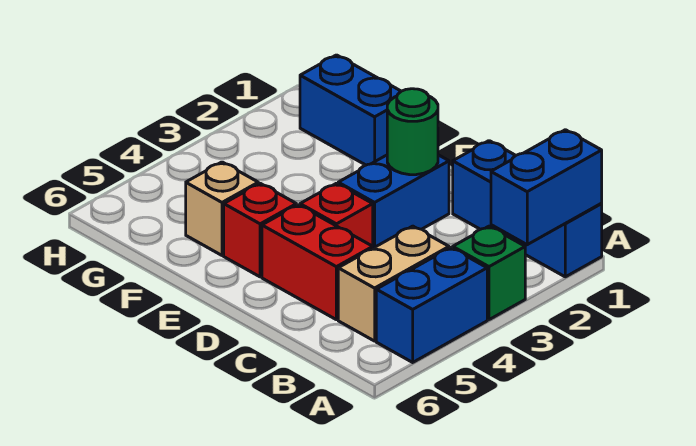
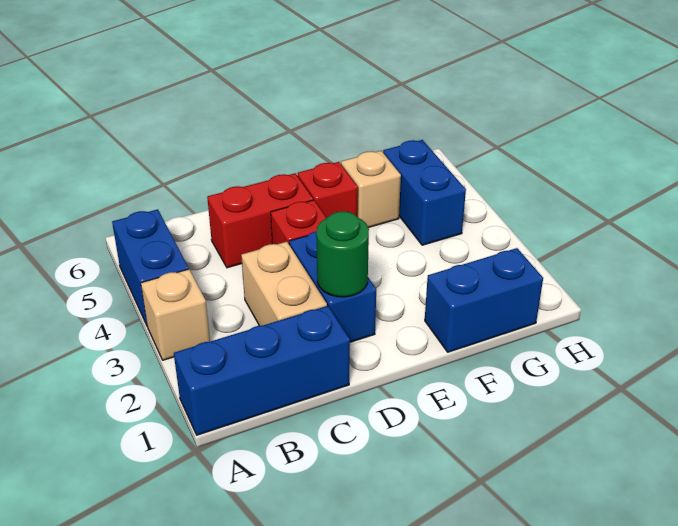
blue brick A1:A2 level 2 -> blue brick G4:G5 level 1
green brick A3 level 1 -> tan brick A3 level 1
tan brick B4:B5 level 1 -> tan brick C2:C3 level 1

